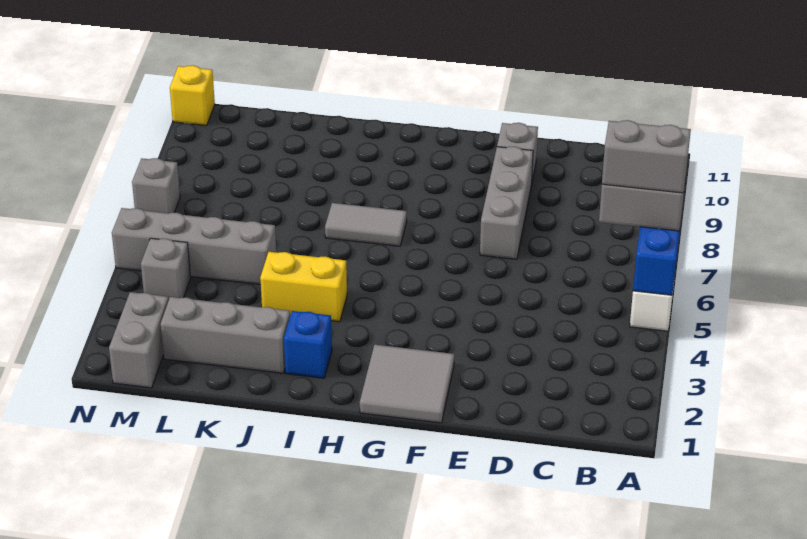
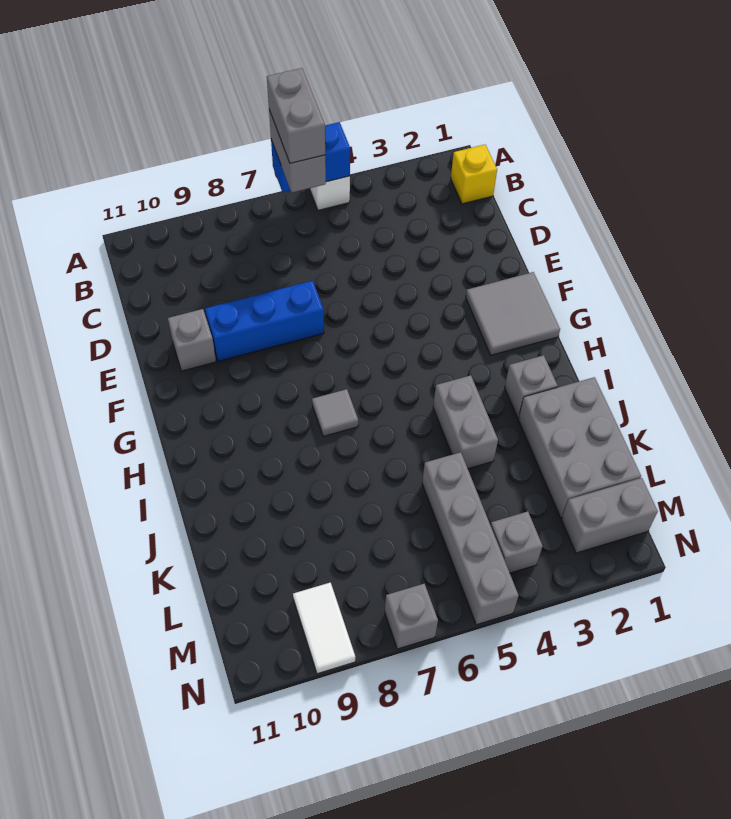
grey brick E7:E9 level 1 -> blue brick E7:E9 level 1
grey tile H7:I7 level 1 -> grey tile H7 level 1
blue brick I2 level 1 -> grey brick I2 level 1
yellow brick I4:J4 level 1 -> grey brick I4:J4 level 1
grey brick J2:L2 level 1 -> grey brick J1:L2 level 1
none -> white tile M9:N9 level 1
yellow brick N11 level 1 -> yellow brick B1 level 1

